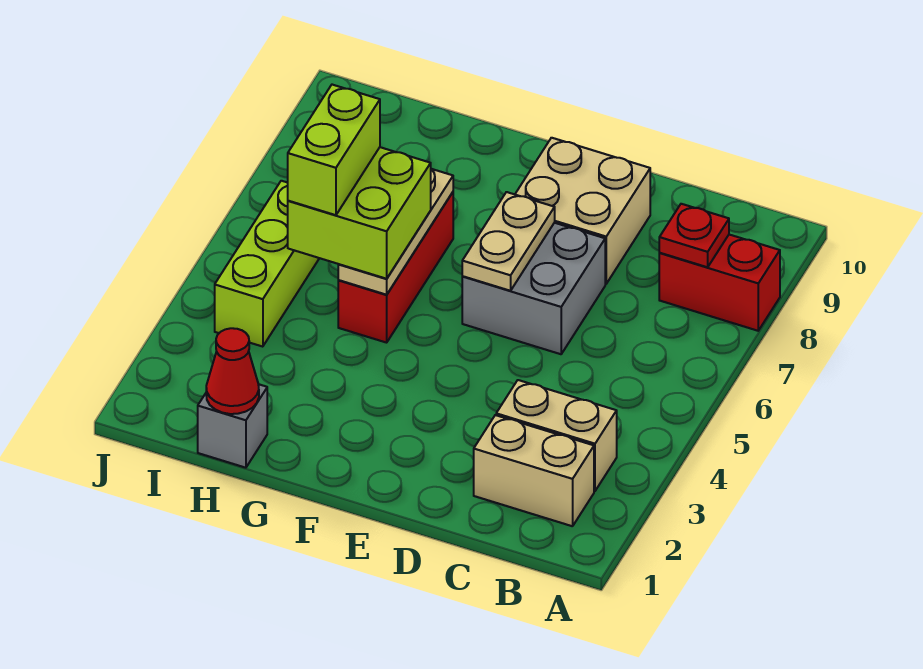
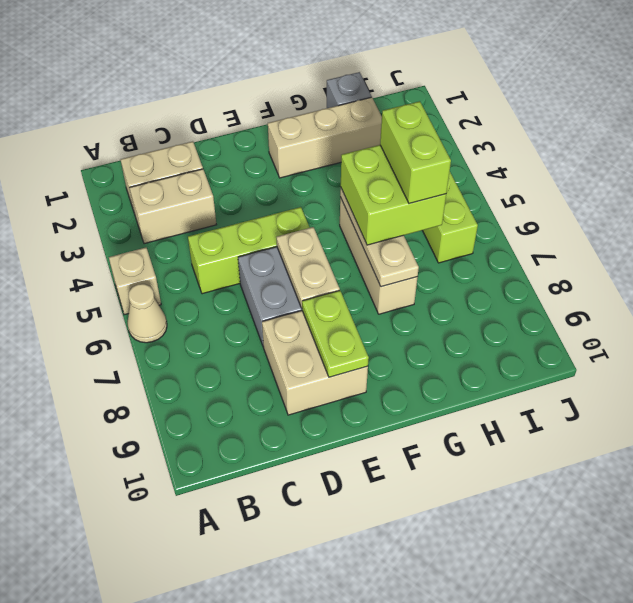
none -> tan brick A5 level 1
none -> tan cone A6 level 1
red brick A8:B8 level 1 -> none
red plate B8 level 2 -> none
none -> lime brick C5:E5 level 1
none -> lime plate E8:E9 level 2
none -> tan brick F2:H2 level 1
red brick G5:G7 level 1 -> tan brick G5:G7 level 1
red cone H1 level 2 -> none

